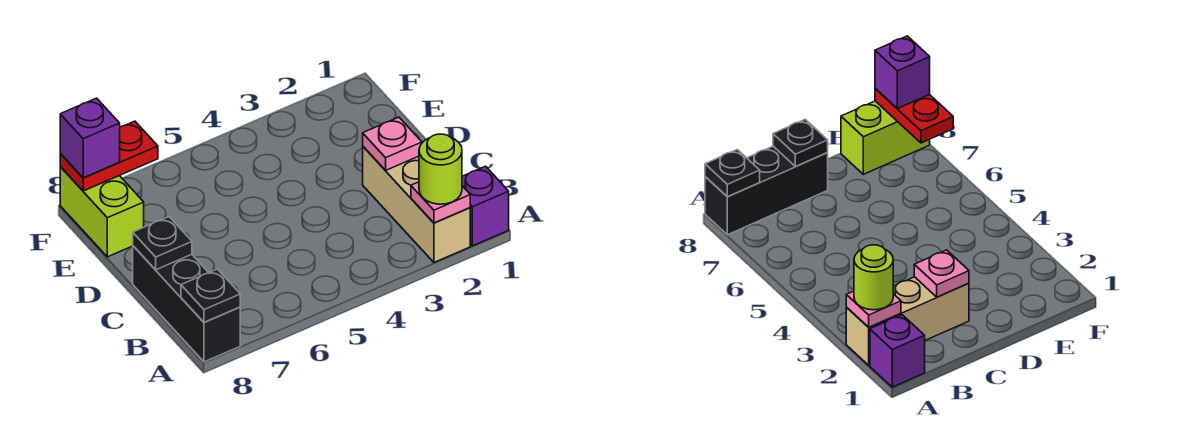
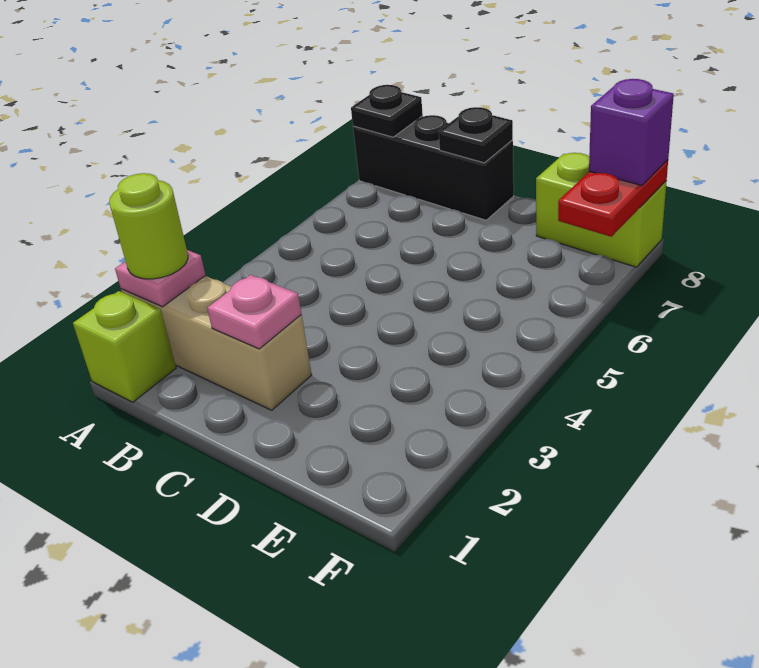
purple brick A1 level 1 -> lime brick A1 level 1

